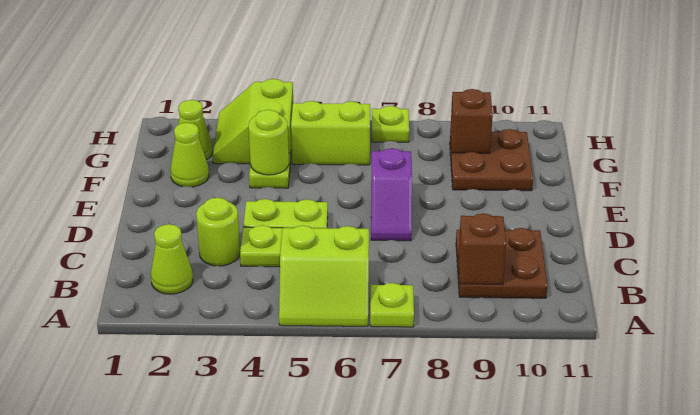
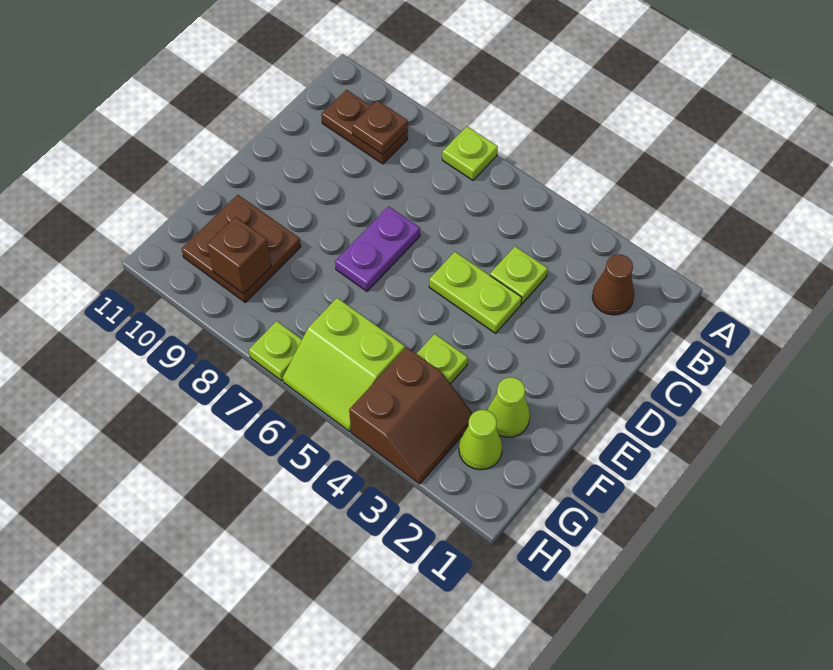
lime slope A5:B6 level 1 top B -> none
lime cone B2 level 1 -> brown cone B2 level 1
brown plate B9:C10 level 1 -> brown plate B9:B10 level 1
brown brick B9 level 2 -> brown plate B9 level 2
lime round brick C3 level 1 -> none
purple slope D7:E7 level 1 top E -> purple plate D7:E7 level 1
lime round brick F4 level 2 -> none
lime slope G3:H4 level 1 top 4 -> brown slope G3:H4 level 1 top 4

